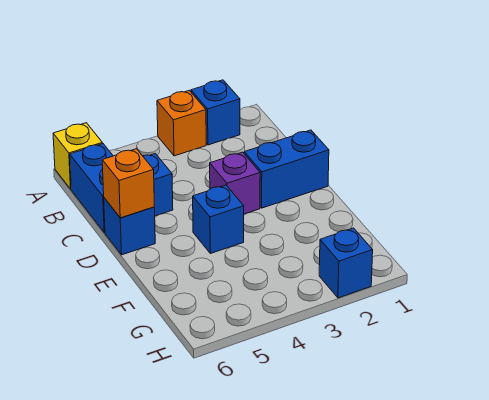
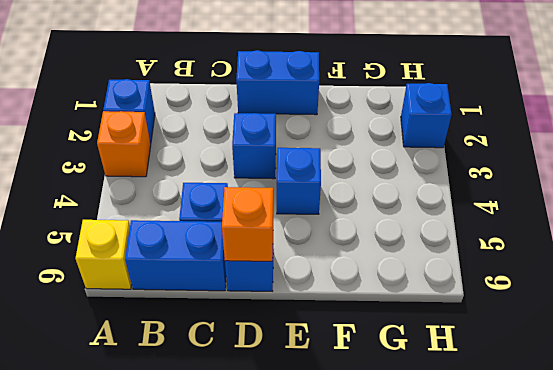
blue brick D1:D2 level 1 -> blue brick D1:E1 level 1
purple brick D3 level 1 -> blue brick D3 level 1

